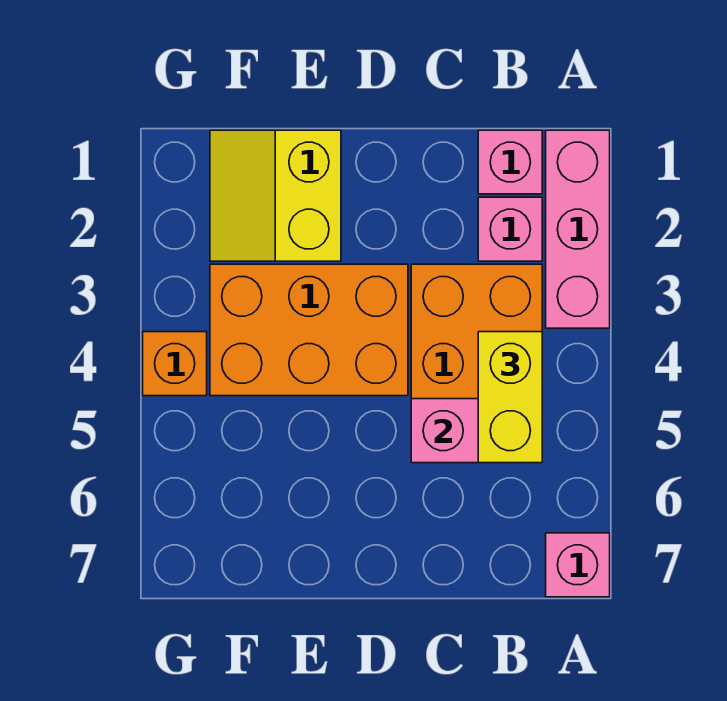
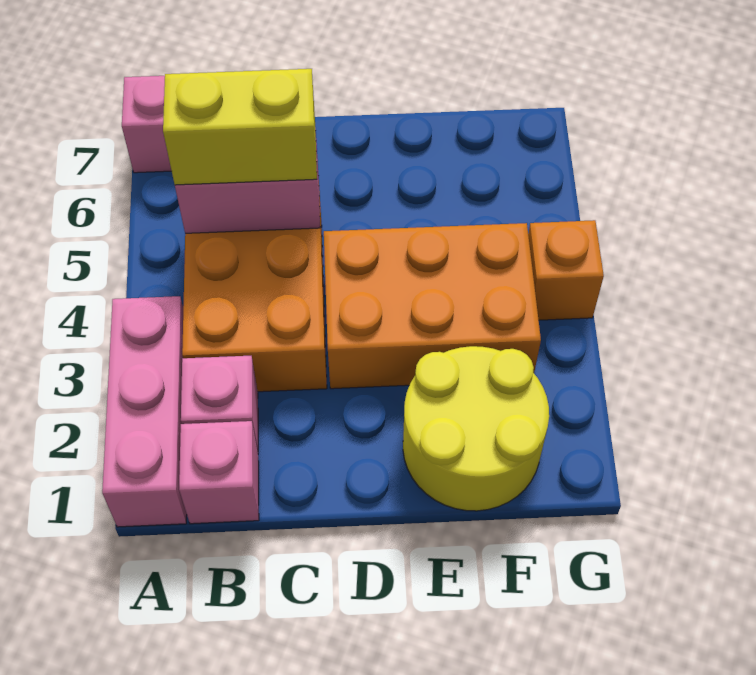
yellow brick B4:B5 level 3 -> yellow brick B5:C5 level 3
yellow slope E1:F2 level 1 top E -> yellow round brick E1:F2 level 1

